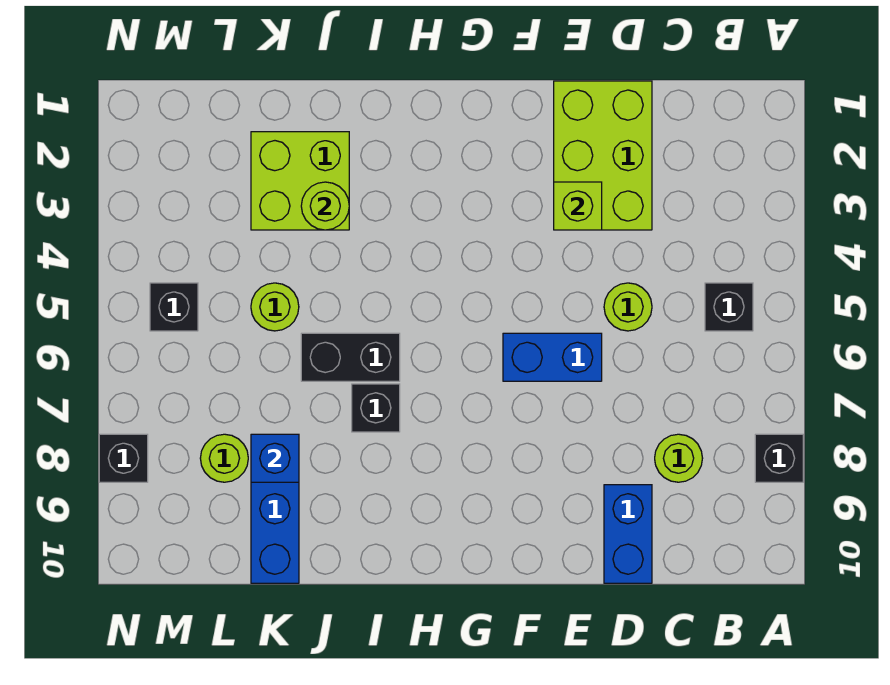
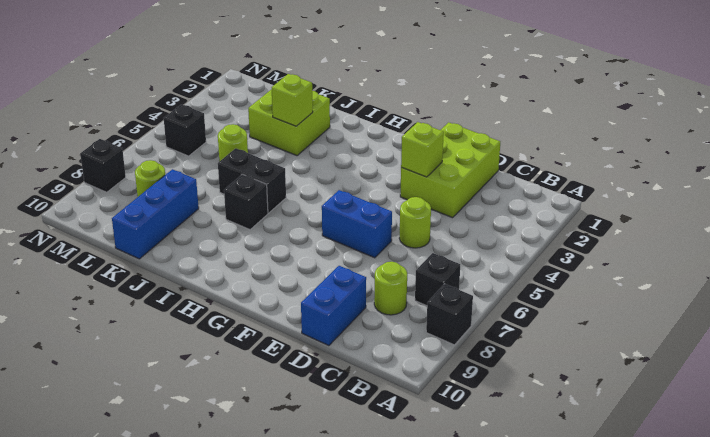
black brick B5 level 1 -> black brick B7 level 1
lime round brick J3 level 2 -> lime brick J3 level 2
blue brick K8 level 2 -> none

